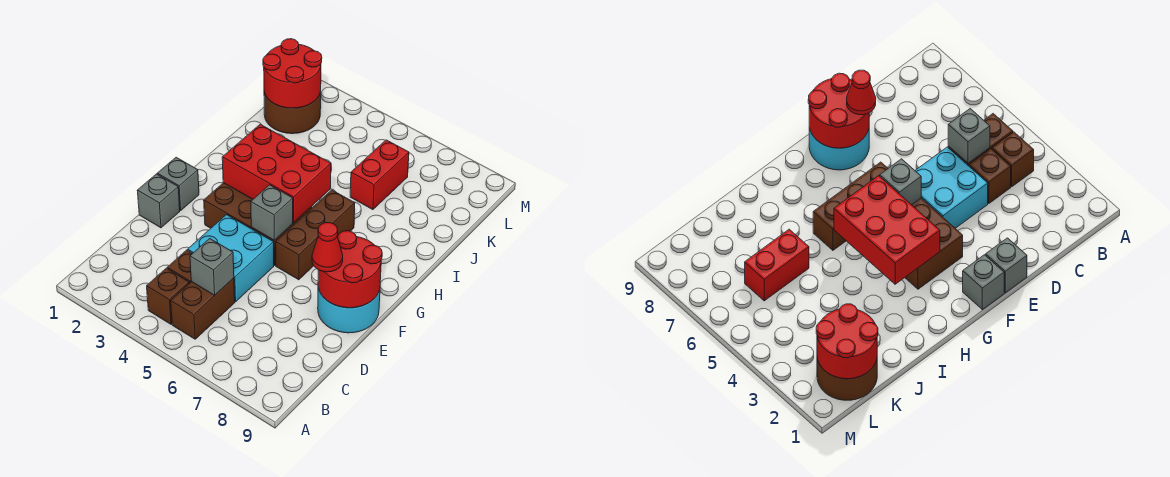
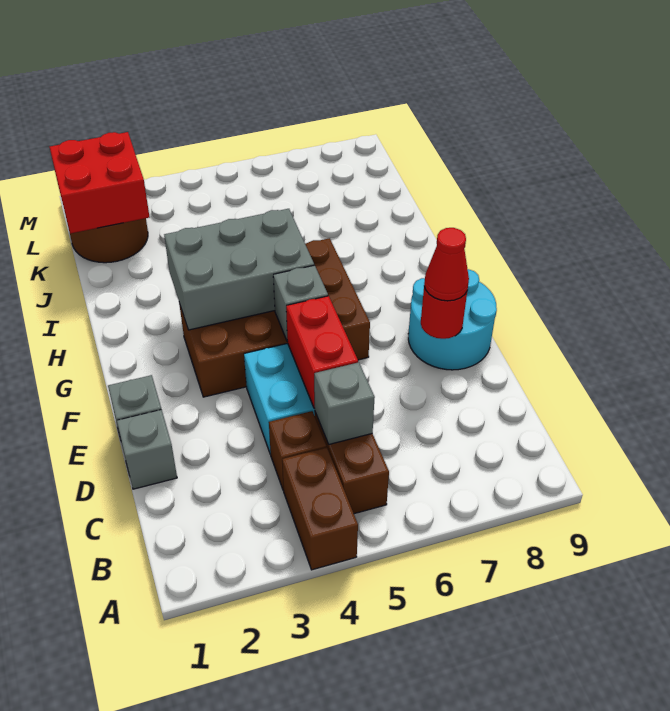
brown brick B4 level 1 -> brown brick A4:B4 level 1
red round brick E8:F9 level 2 -> red round brick E8 level 2
grey brick F1 level 1 -> grey brick D1 level 1
red brick G3:H5 level 2 -> grey brick G3:H5 level 2
red brick J6:K6 level 1 -> red brick D5:E5 level 2
red round brick K1:L2 level 2 -> red brick K1:L2 level 2

